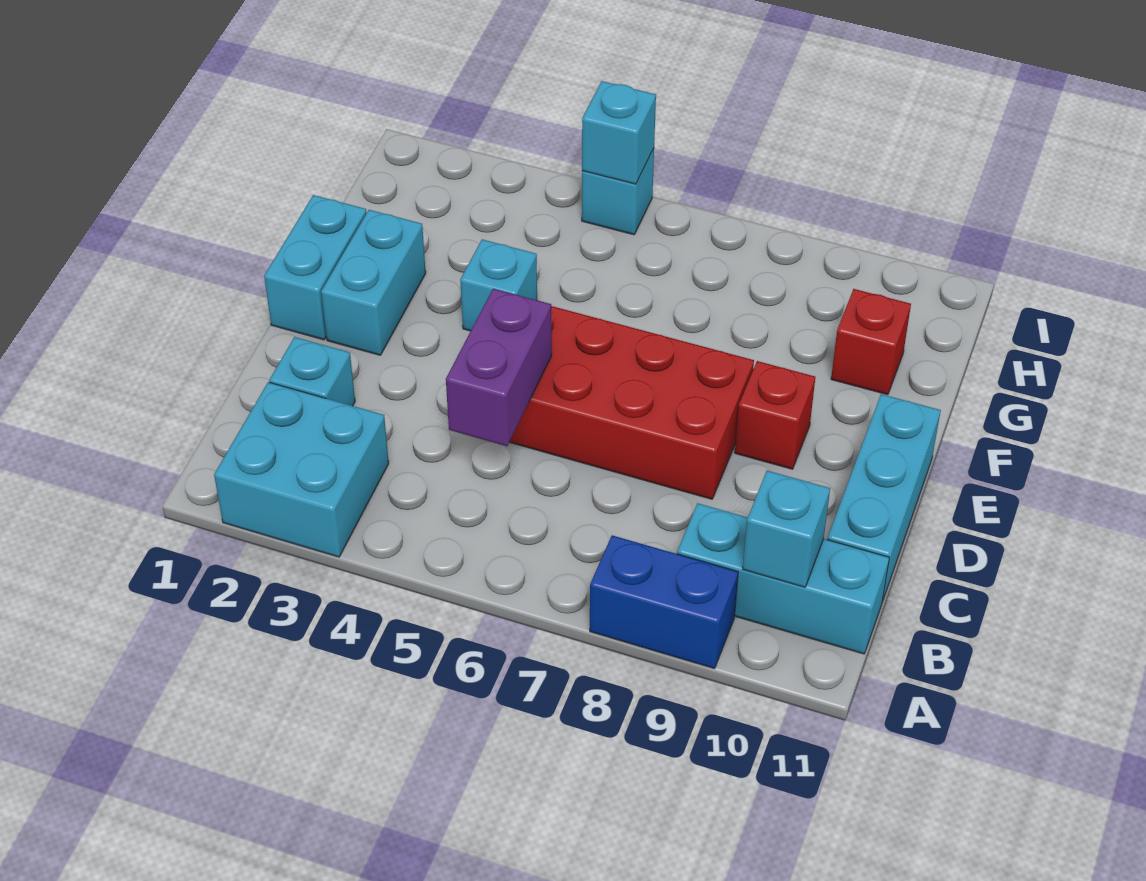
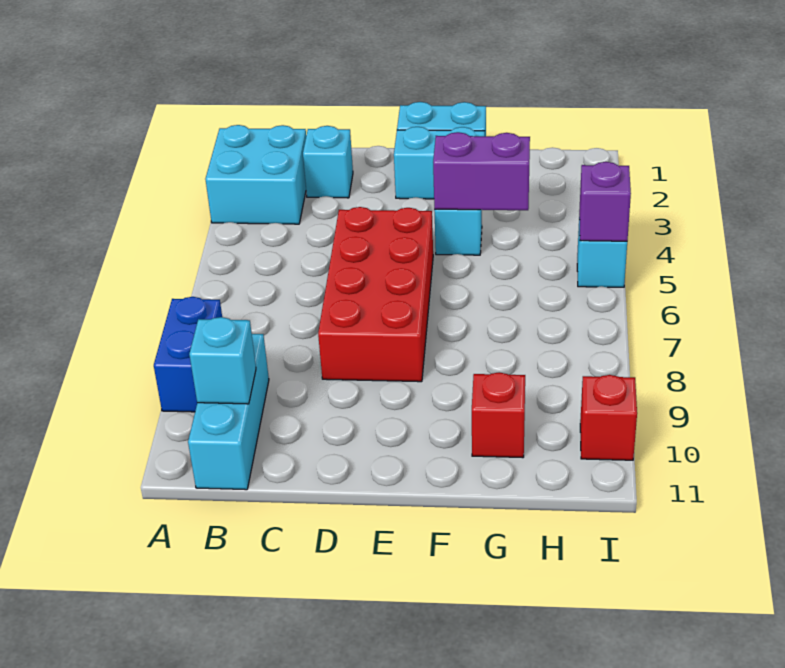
purple brick C5:D5 level 2 -> purple brick F4:G4 level 2
cyan brick C11:E11 level 1 -> none
red brick E9 level 1 -> red brick I10 level 1
cyan brick I5 level 2 -> purple brick I5 level 2

